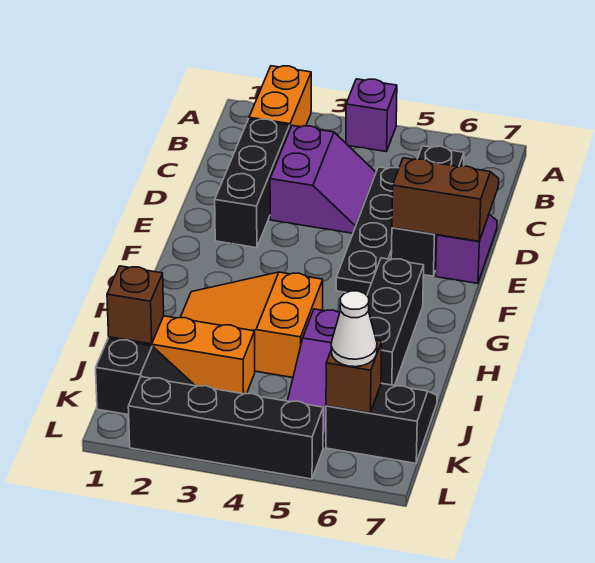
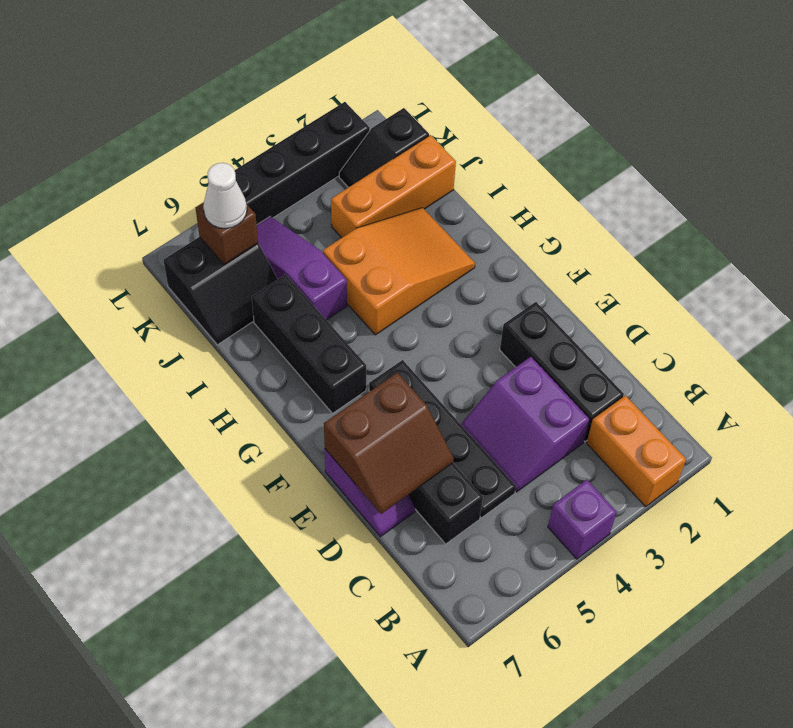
brown brick J1 level 2 -> none

